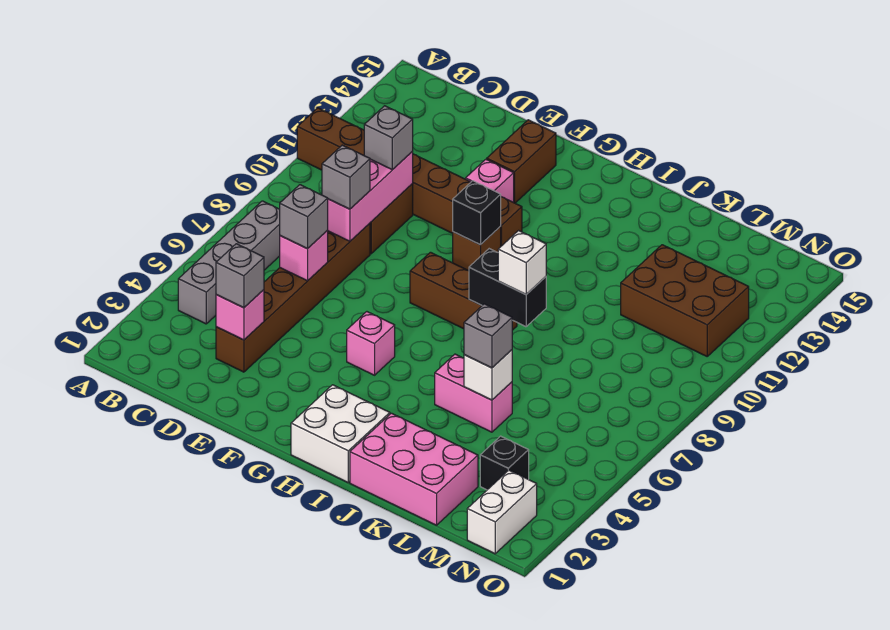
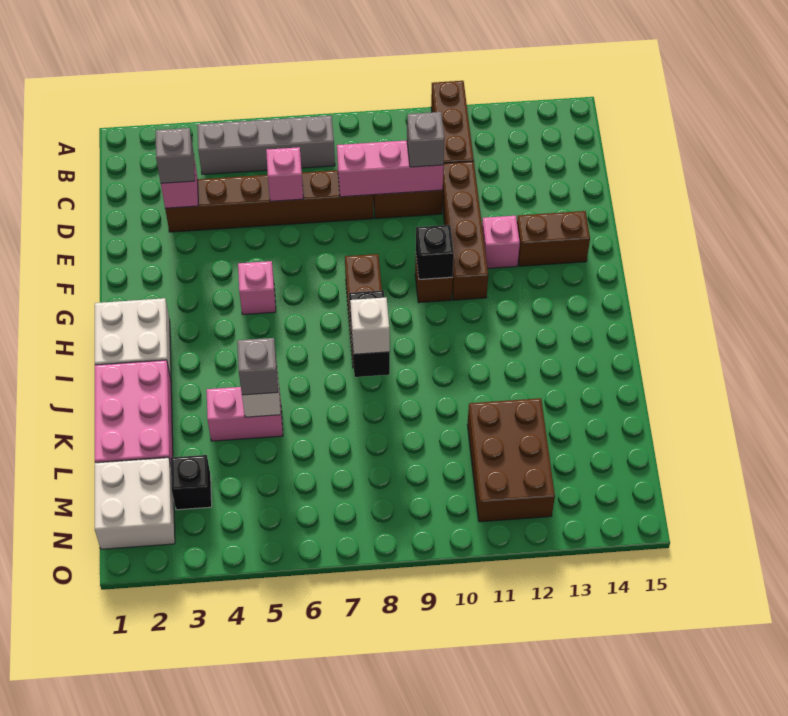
grey brick D6 level 3 -> none
grey brick D8 level 3 -> none
pink brick J5:K5 level 1 -> pink brick K4:K5 level 1
white brick N1:N2 level 1 -> white brick M1:N2 level 1

